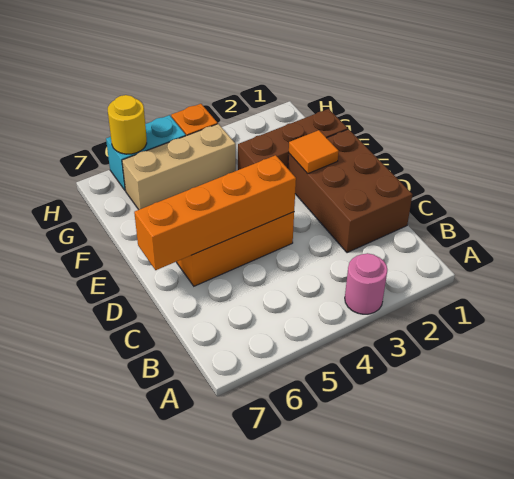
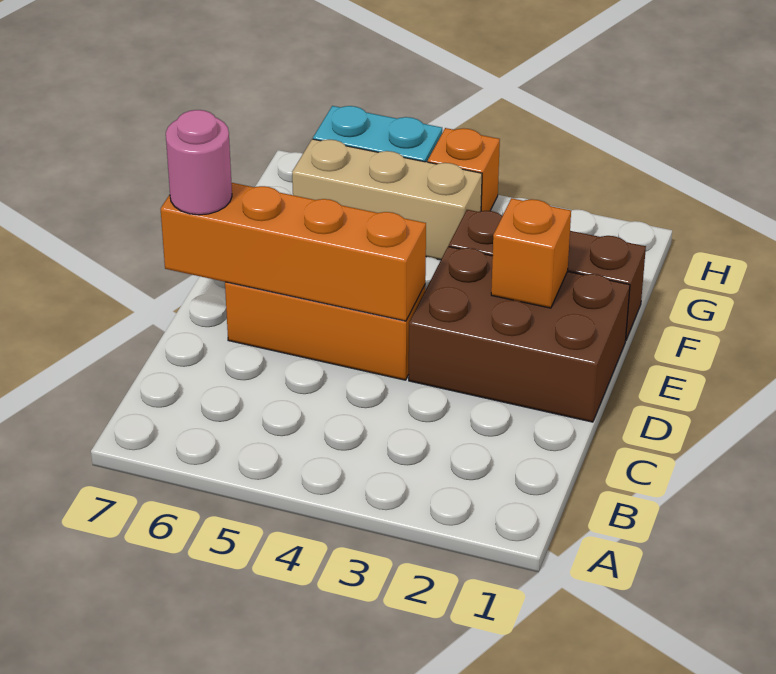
pink round brick A3 level 1 -> pink round brick D7 level 3
brown brick C1:E2 level 1 -> brown brick D1:E3 level 1
orange tile E2 level 2 -> orange brick E2 level 2
yellow round brick H6 level 2 -> none

